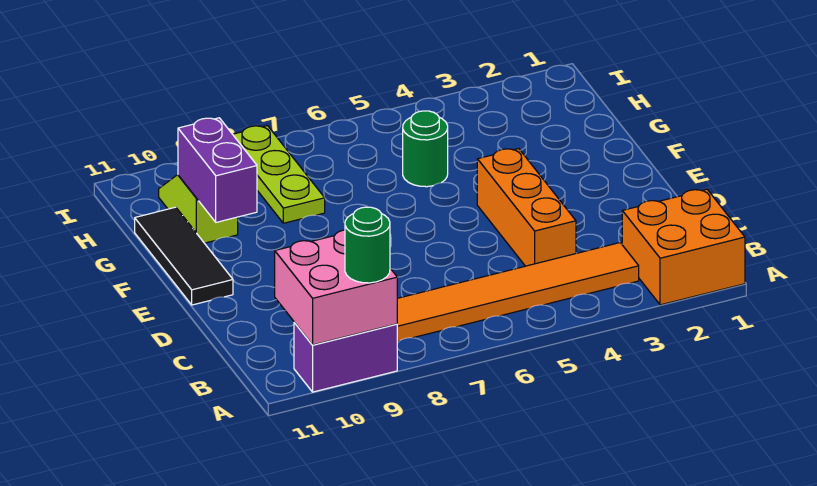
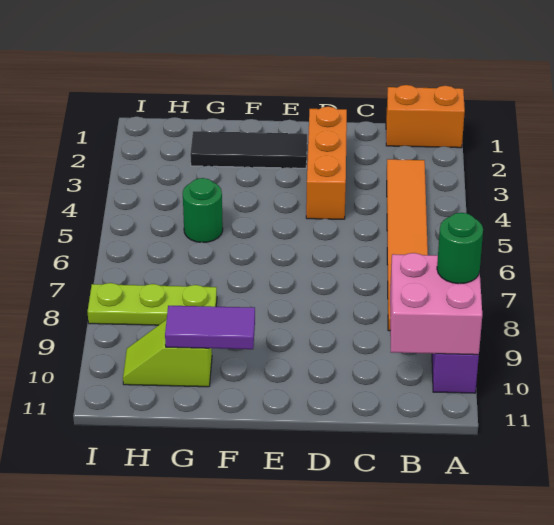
orange brick A1:B2 level 1 -> orange brick A1:B1 level 1
orange brick C4:E4 level 1 -> orange brick D2:D4 level 1
black tile E11:G11 level 1 -> black tile E2:G2 level 1
purple brick F10:G10 level 2 -> purple tile F10:G10 level 2

